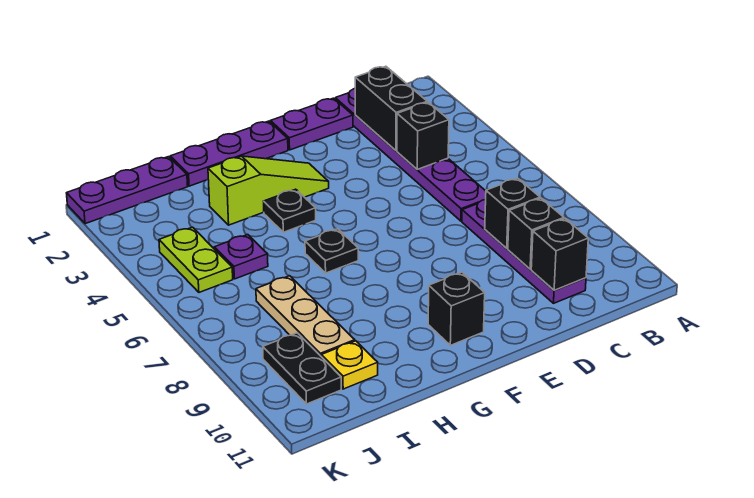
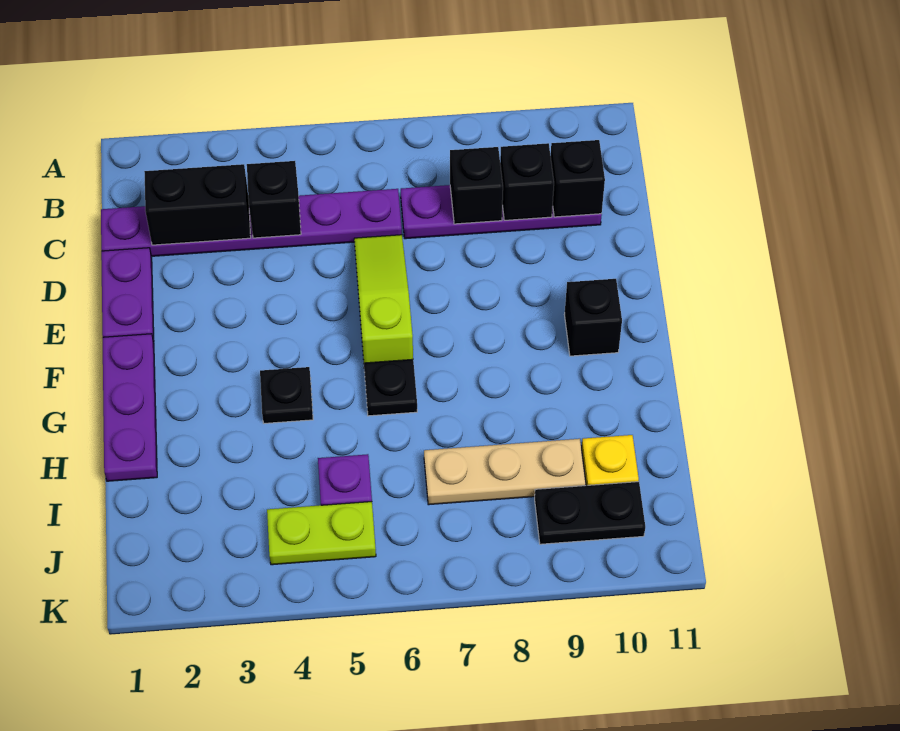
lime slope F3:H3 level 1 top H -> lime slope D6:F6 level 1 top F
purple plate I1:K1 level 1 -> none

